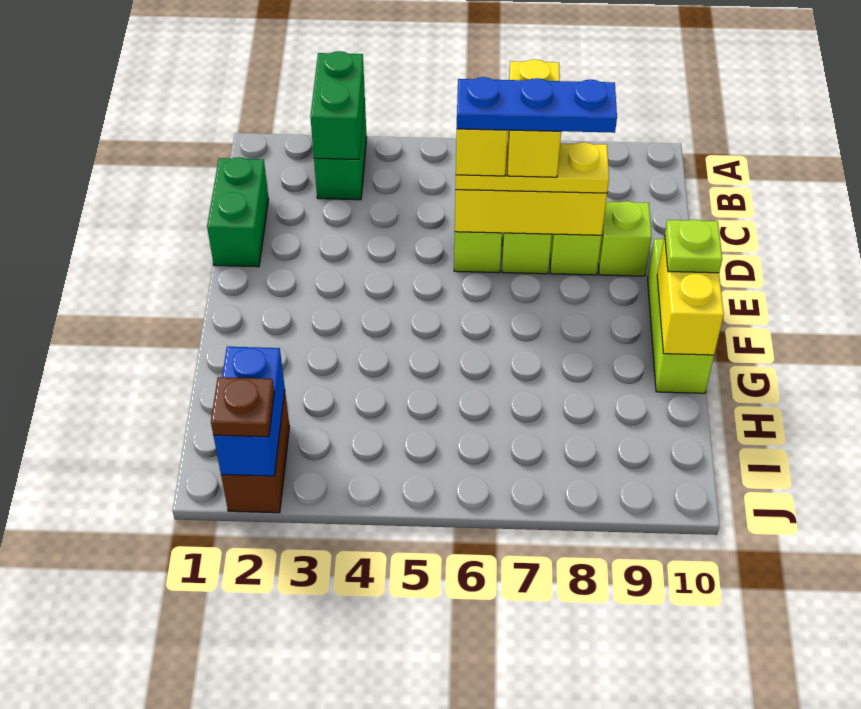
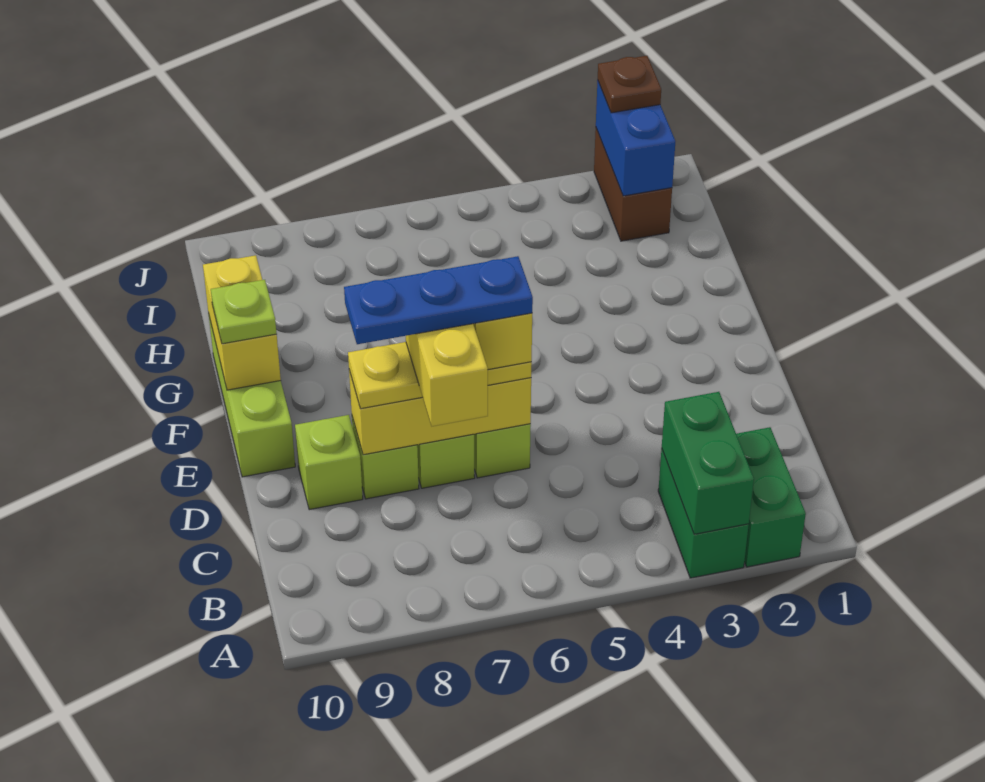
green brick C1:D1 level 1 -> green brick A2:B2 level 1

